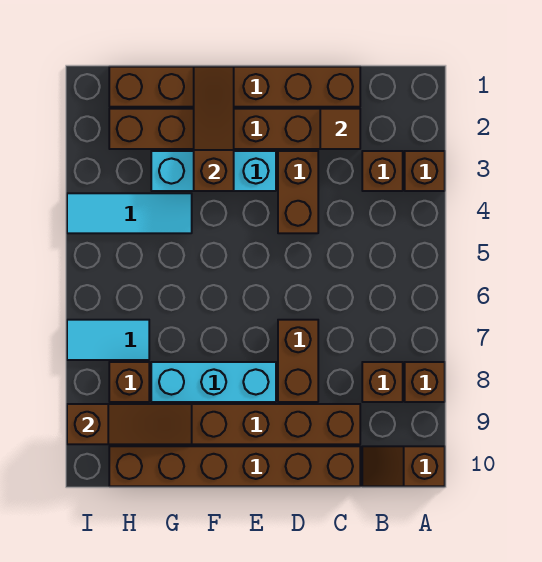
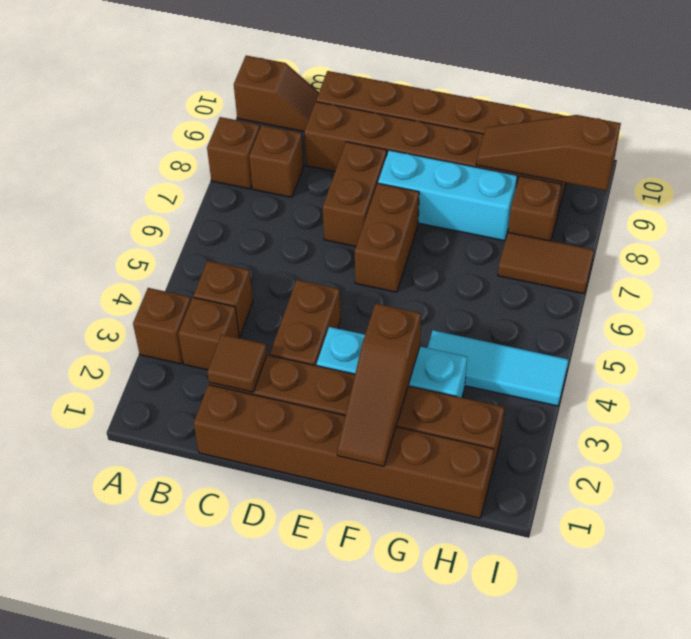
none -> brown brick B4 level 1
none -> brown brick E6:E7 level 1
cyan tile H7:I7 level 1 -> brown tile H7:I7 level 1

